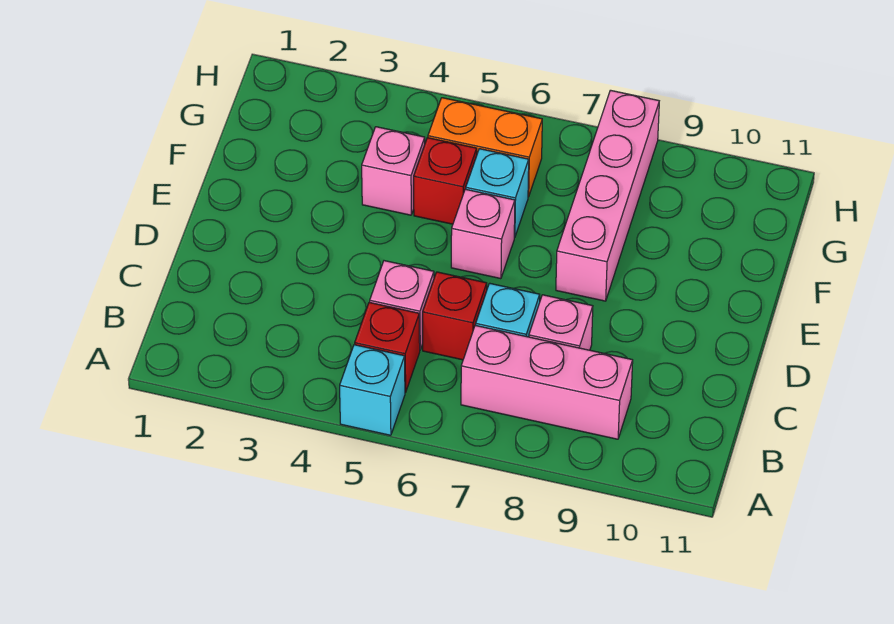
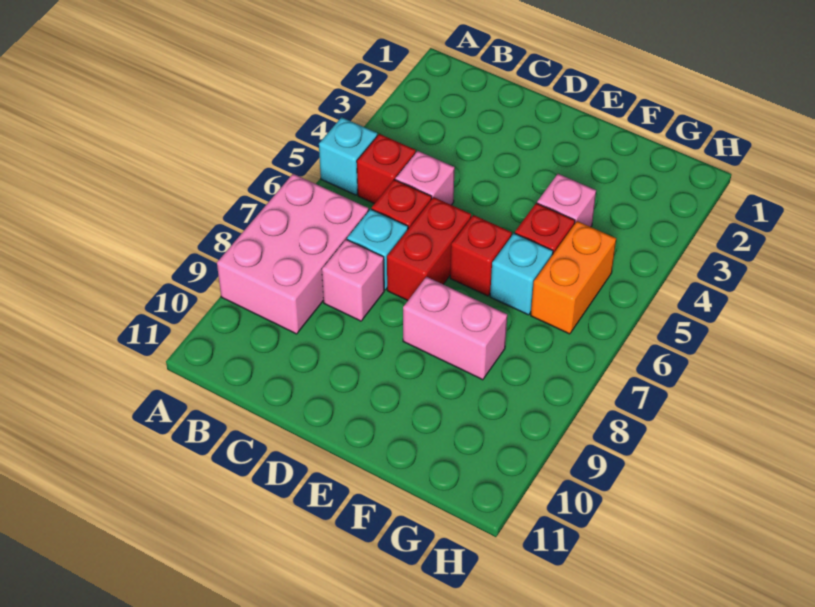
pink brick B7:B9 level 1 -> pink brick A7:B9 level 1
none -> red brick D6:D7 level 1
pink brick E6 level 1 -> red brick E6 level 1
pink brick E8:H8 level 1 -> pink brick E8:F8 level 1

